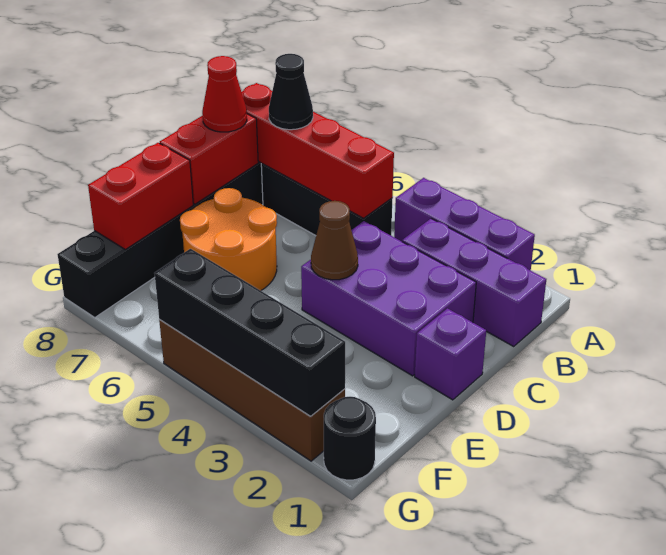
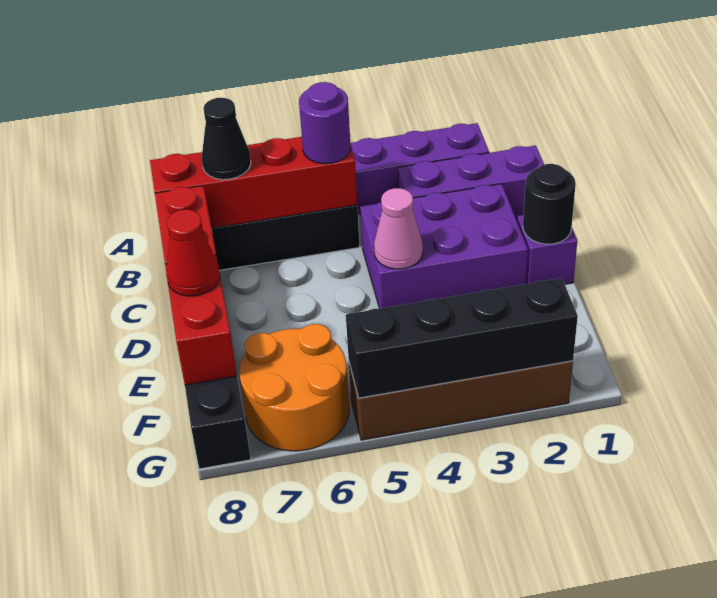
none -> purple round brick B5 level 3
red cone C8 level 3 -> red cone E8 level 3
brown cone D4 level 2 -> pink cone D4 level 2
orange round brick D6:E7 level 1 -> orange round brick F6:G7 level 1
black round brick G1 level 1 -> black round brick D1 level 2

